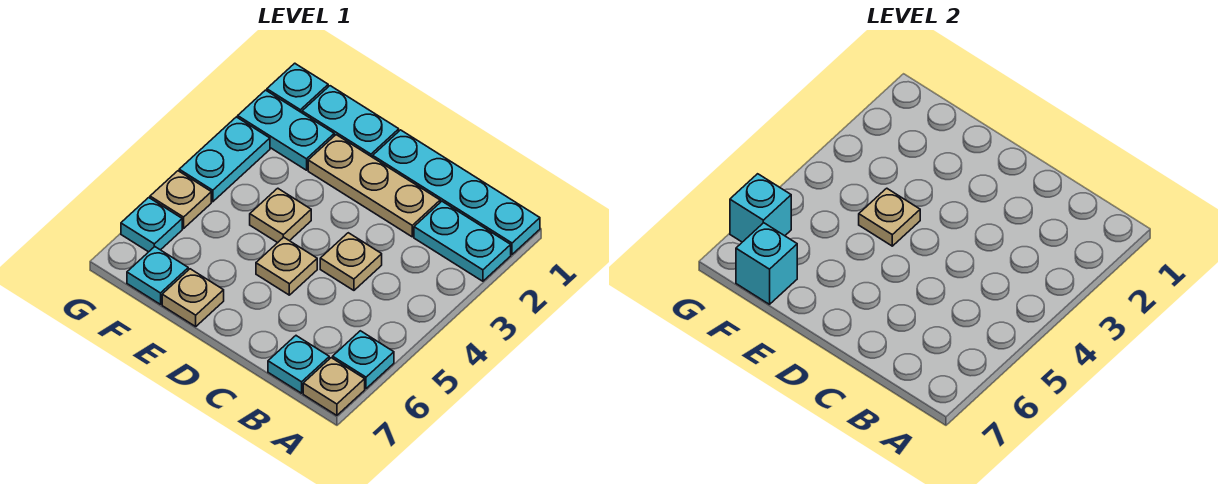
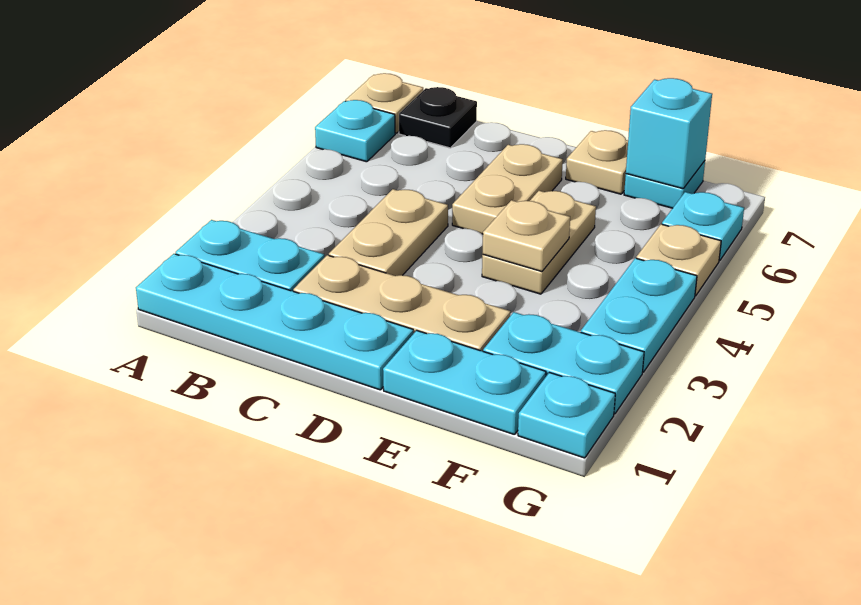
cyan plate B7 level 1 -> black plate B7 level 1
tan plate C4 level 1 -> tan plate C3:C4 level 1
tan plate D5 level 1 -> tan plate D5:D6 level 1
tan plate E4 level 1 -> tan plate E4:E5 level 1
cyan brick G6 level 2 -> none

